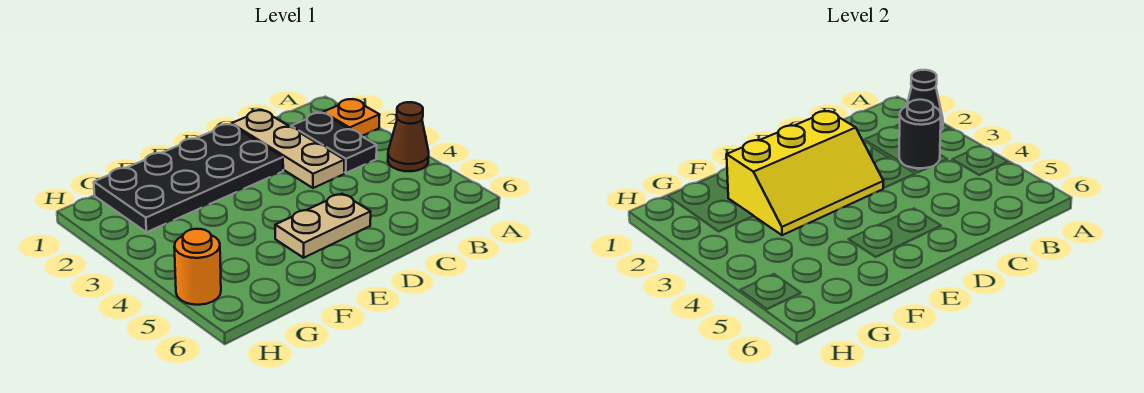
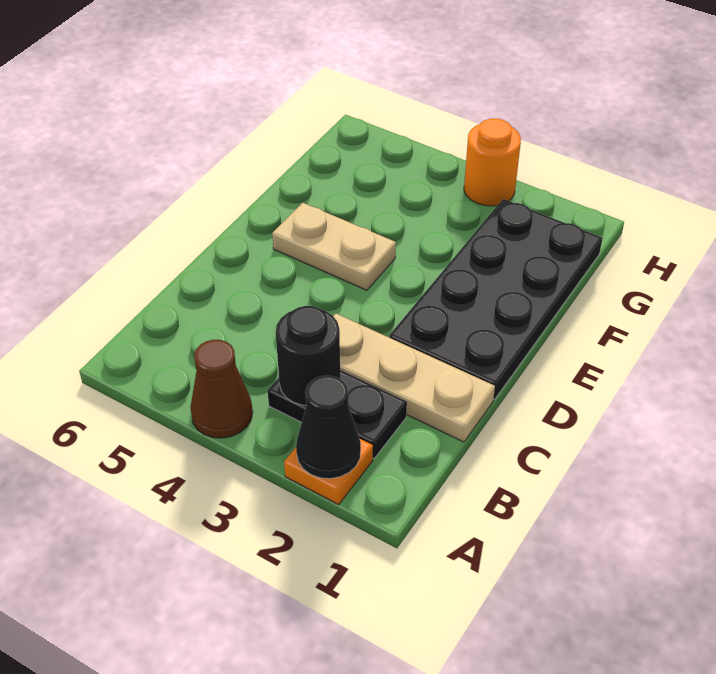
yellow slope D2:F3 level 2 top 2 -> none
tan plate D5:E5 level 1 -> tan plate E4:E5 level 1
orange round brick H5 level 1 -> orange round brick H3 level 1

